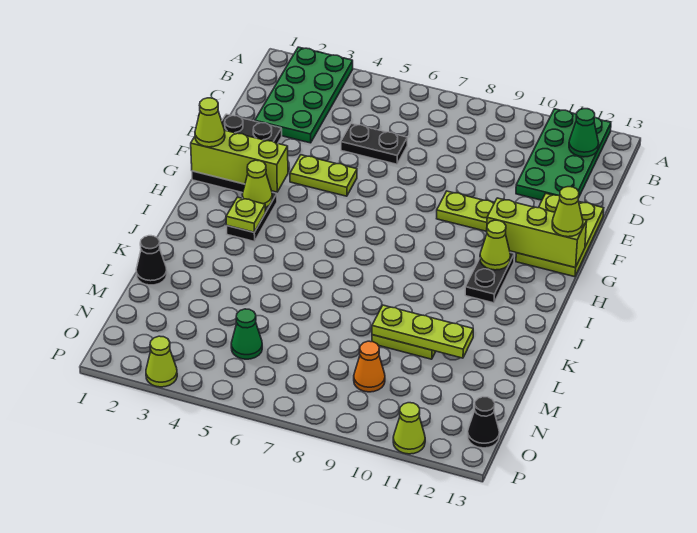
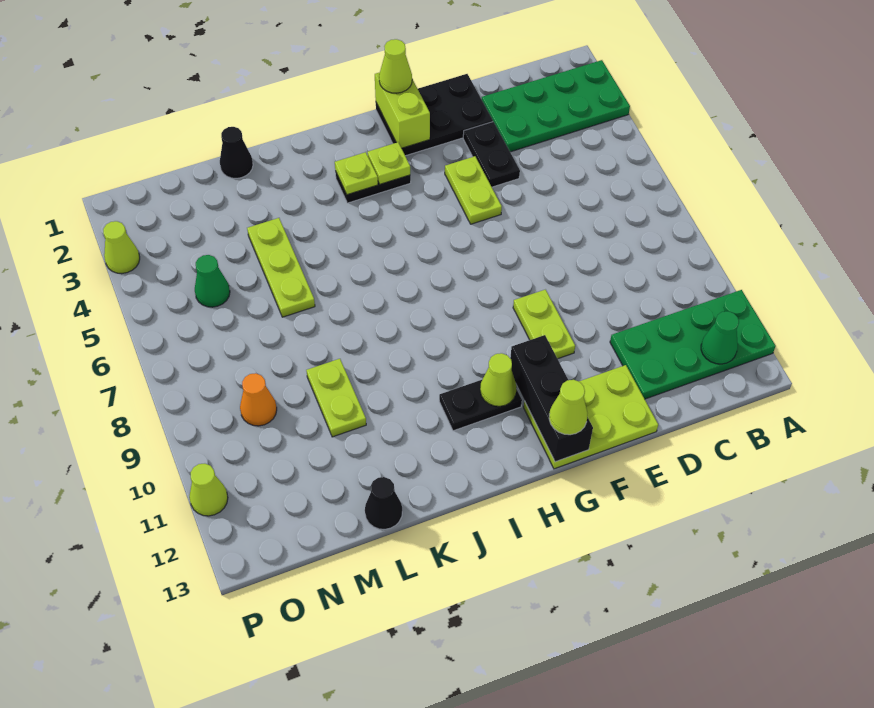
black plate D5:D6 level 1 -> black plate E3:E4 level 1
lime brick G1:G3 level 2 -> lime brick G1:G2 level 2
lime brick G11:G13 level 2 -> black brick G11:G13 level 2
lime cone H3 level 2 -> lime plate H3 level 2
lime plate L9:L11 level 2 -> lime plate L4:L6 level 1
black cone O13 level 1 -> black cone L13 level 1

